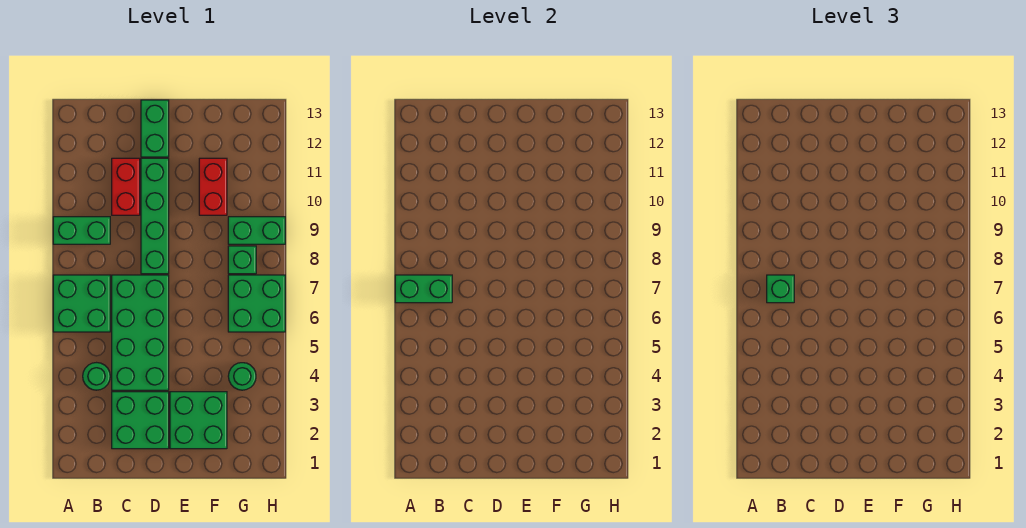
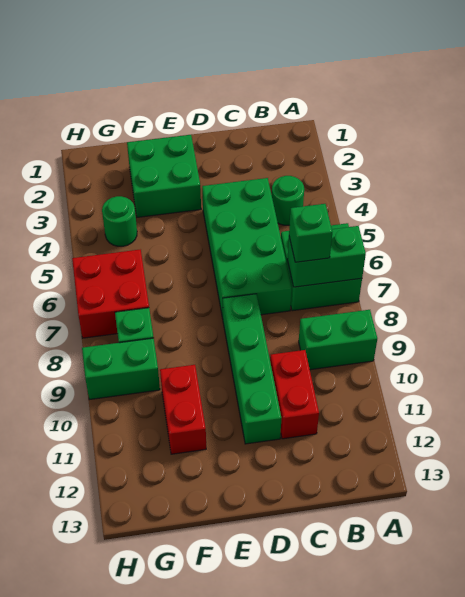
green brick C2:D3 level 1 -> none
green brick D12:D13 level 1 -> none
green brick G6:H7 level 1 -> red brick G6:H7 level 1

